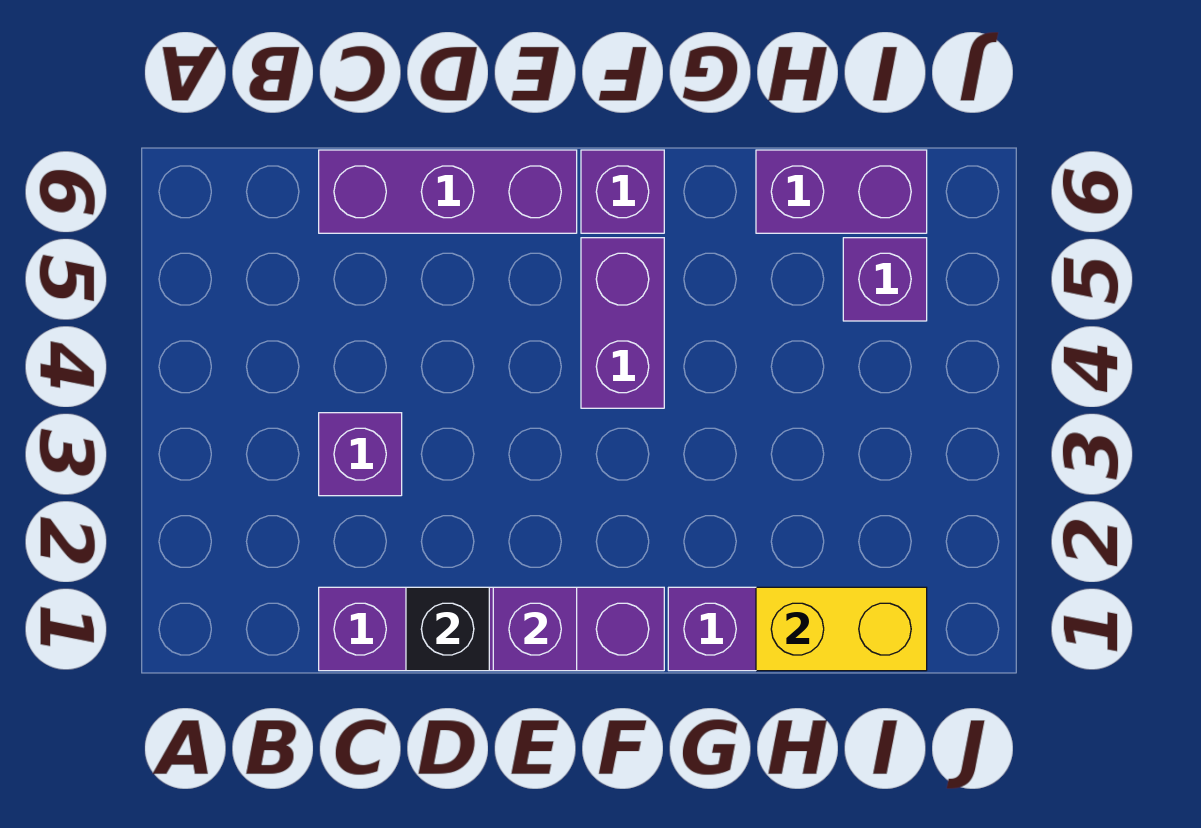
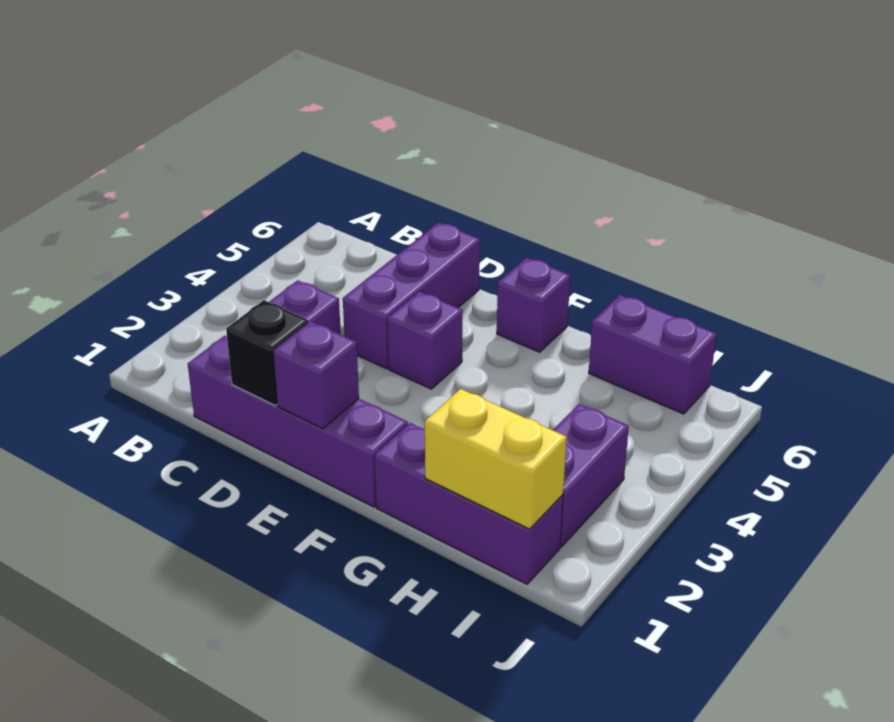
purple brick C6:E6 level 1 -> purple brick D4:D6 level 1
purple brick F4:F5 level 1 -> purple brick I2:I3 level 1
purple brick I5 level 1 -> purple brick E4 level 1

